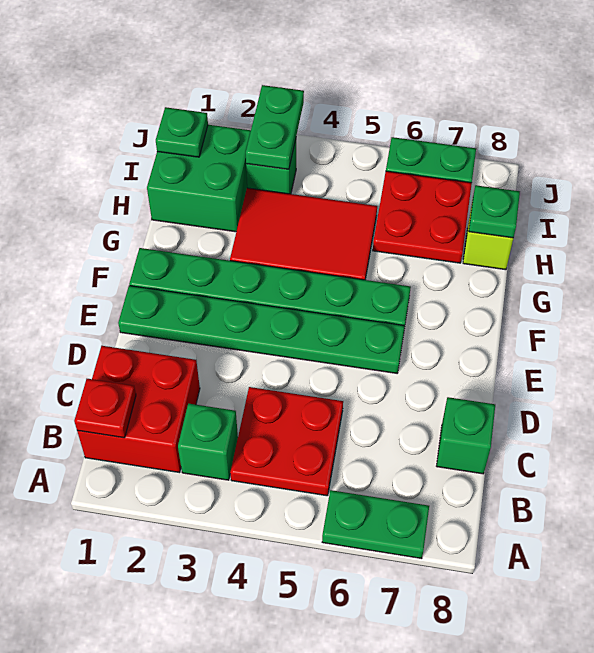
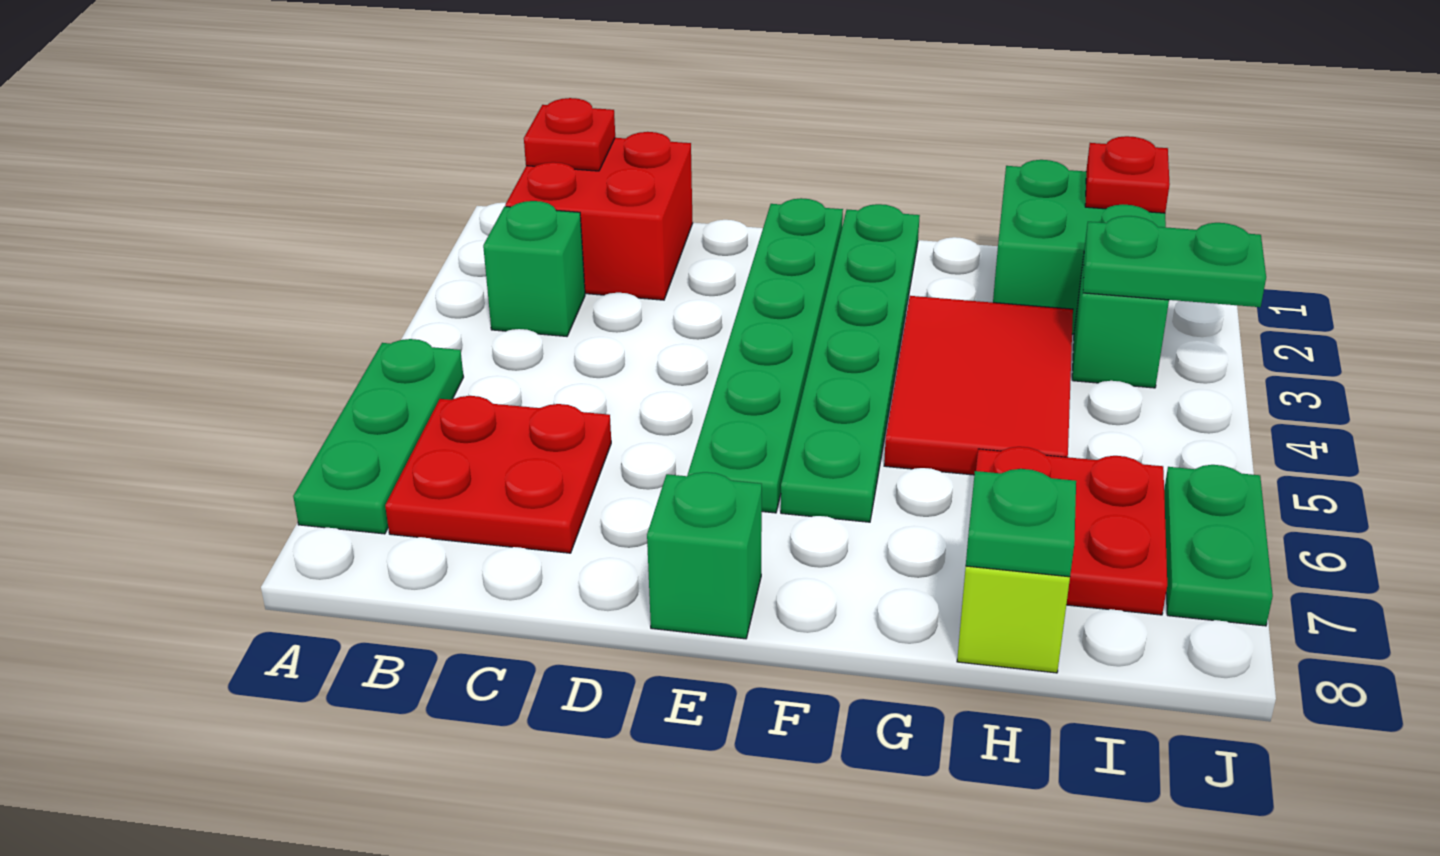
green plate A6:A7 level 1 -> green plate A5:A7 level 1
red plate B4:C5 level 1 -> red plate B6:C7 level 1
green brick C8 level 1 -> green brick E8 level 1
green plate I1 level 2 -> red plate I1 level 2

